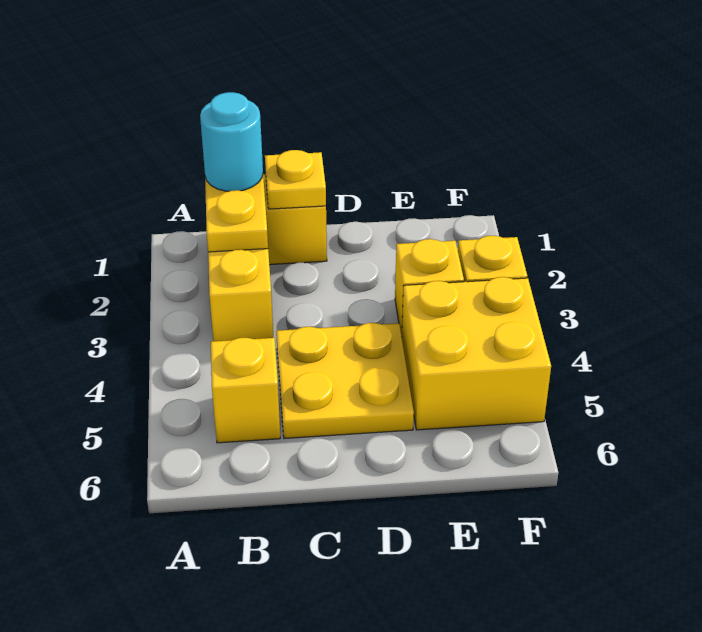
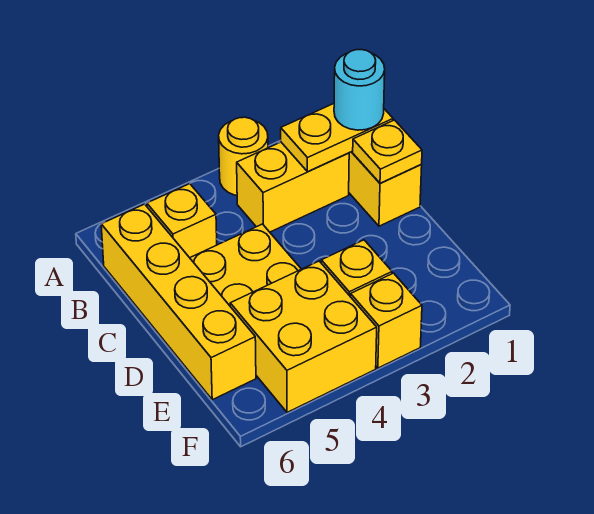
none -> yellow round brick A3 level 1
none -> yellow brick B6:E6 level 1

